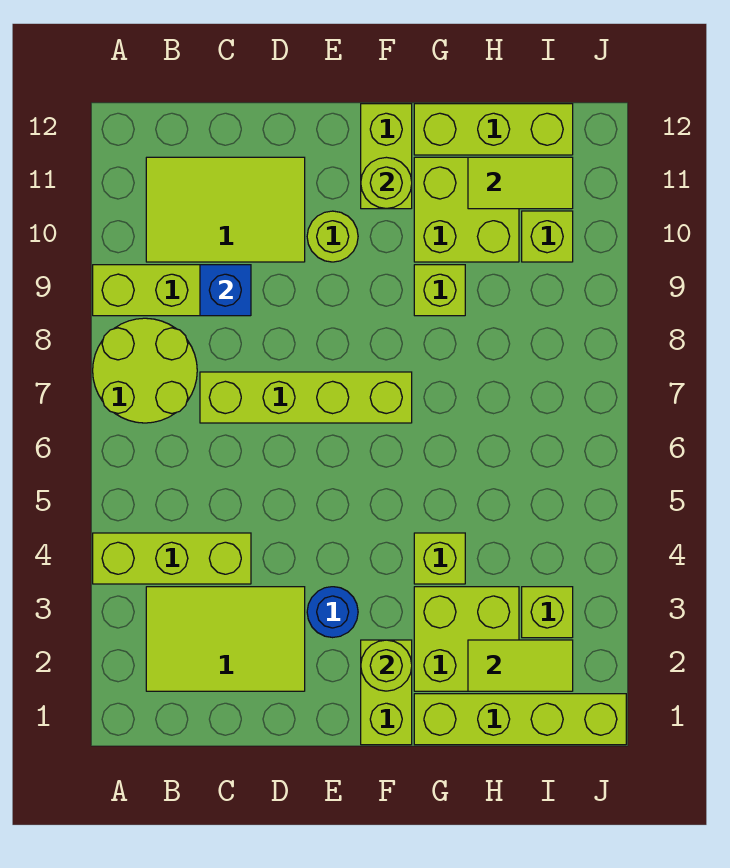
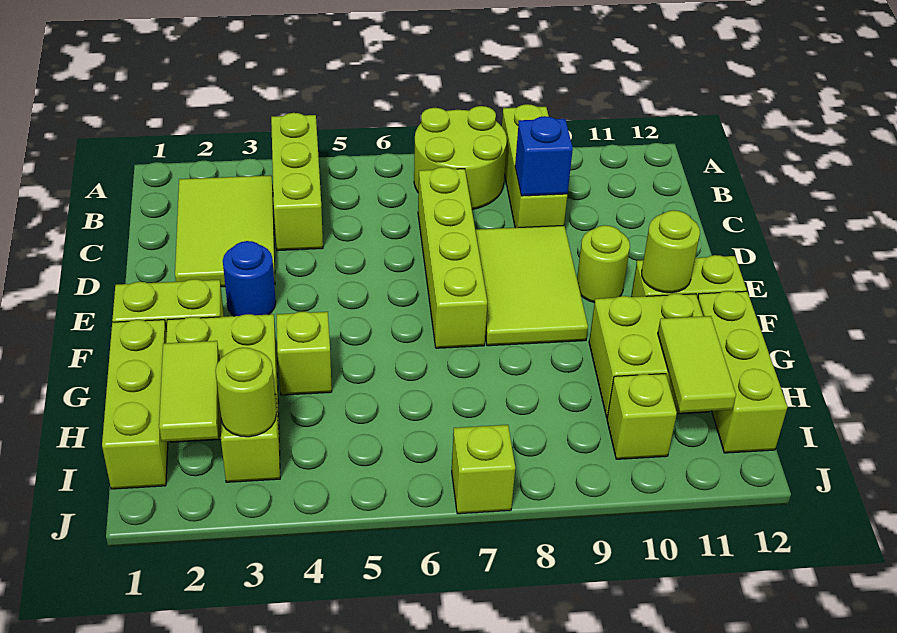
lime tile B10:D11 level 1 -> lime tile D8:F9 level 1
lime round brick F2 level 2 -> lime round brick I3 level 2
lime brick G1:J1 level 1 -> lime brick G1:I1 level 1
lime brick G9 level 1 -> lime brick J7 level 1

